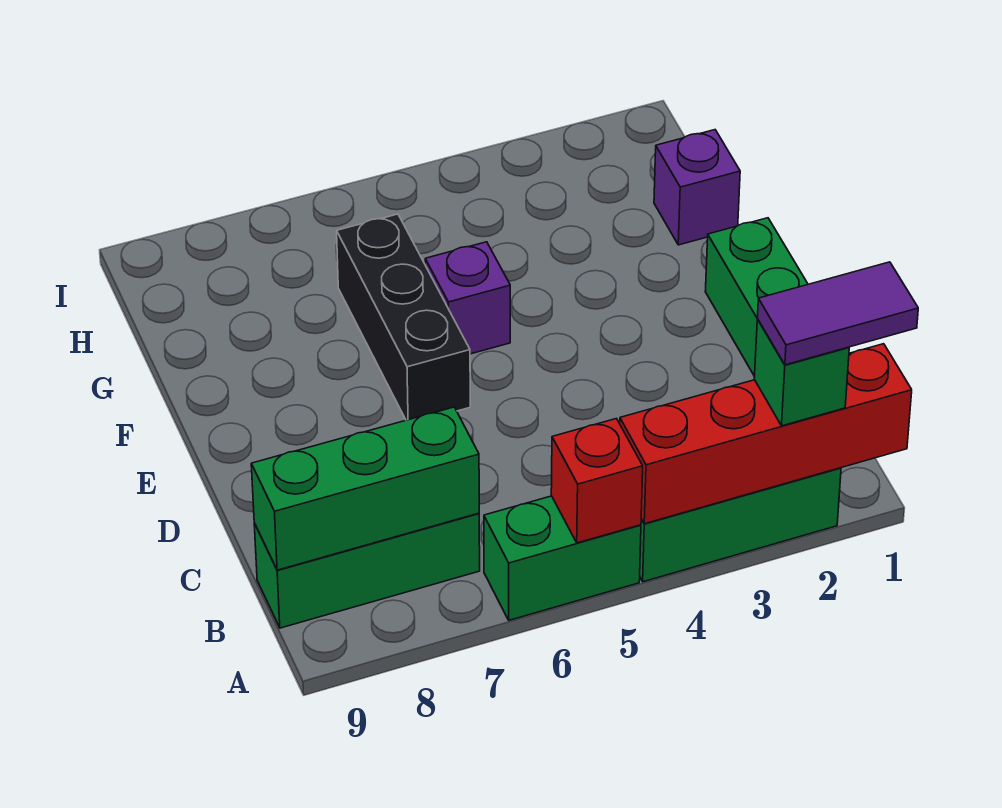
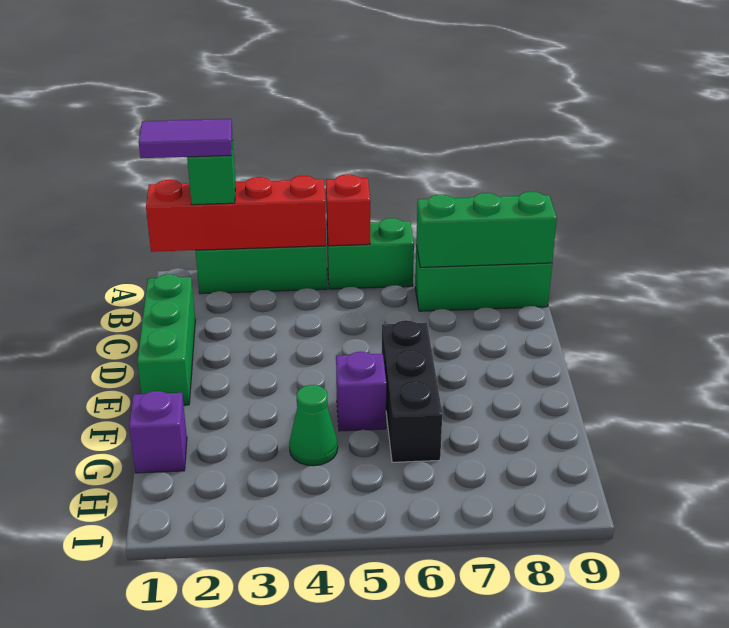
none -> green cone G4 level 1

